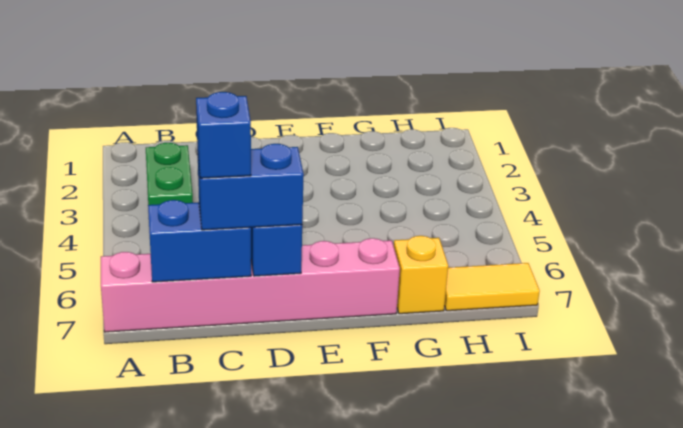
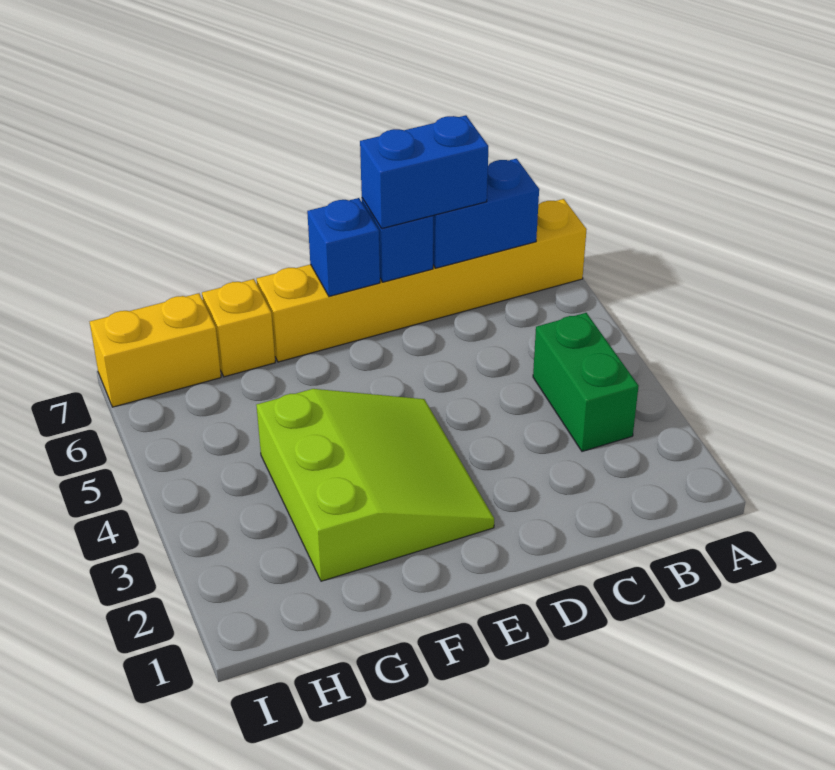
pink brick A7:F7 level 1 -> yellow brick A7:F7 level 1
blue brick C7 level 4 -> blue brick E7 level 2
none -> lime slope E2:G4 level 1 top G
yellow tile H7:I7 level 1 -> yellow brick H7:I7 level 1

